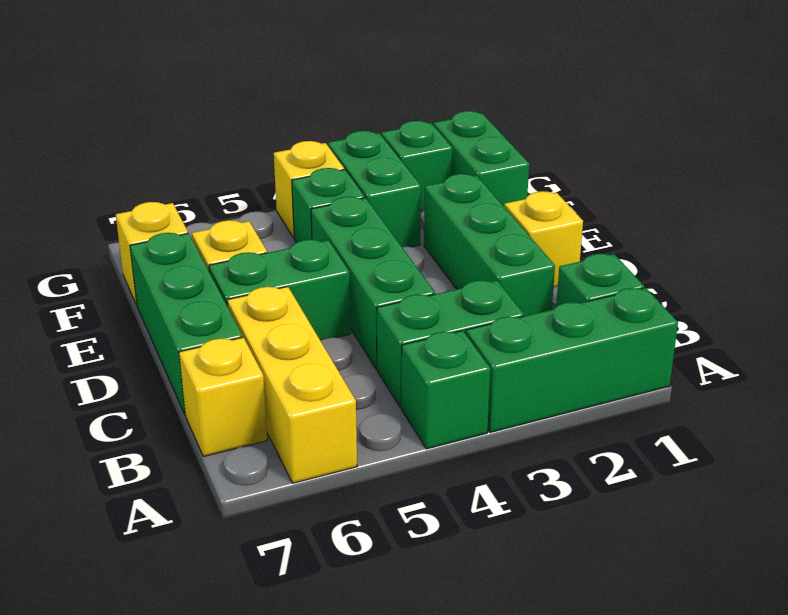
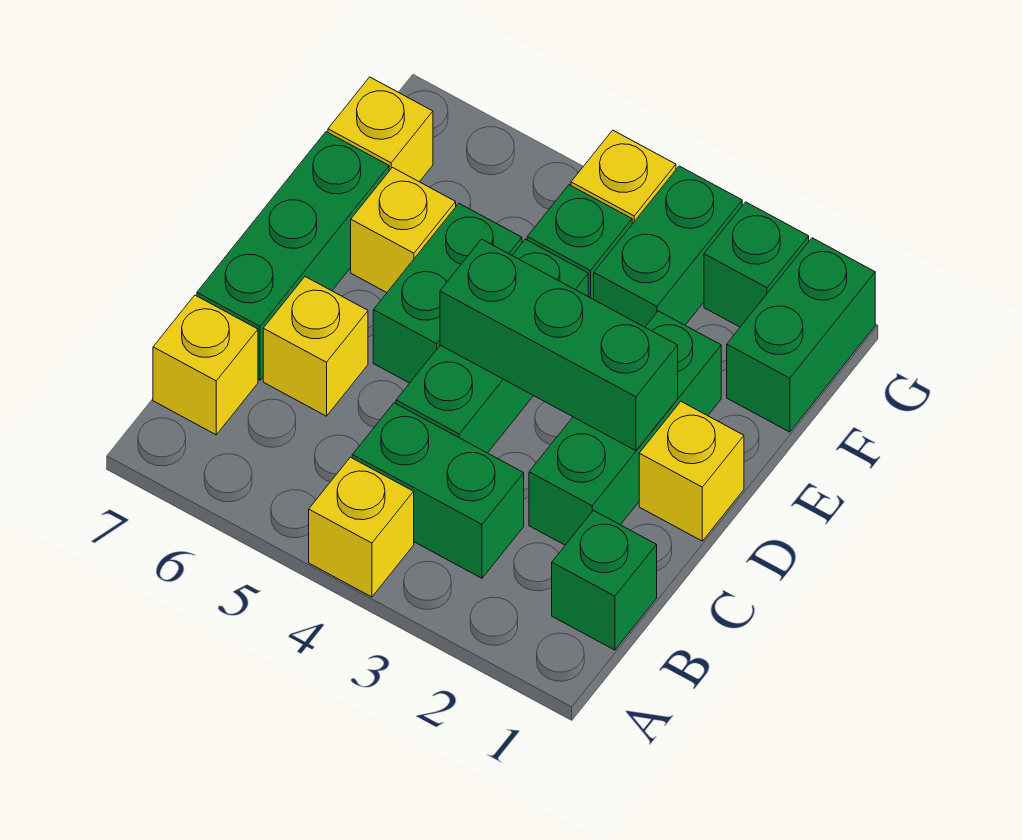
green brick A1:A3 level 1 -> green brick D2:D4 level 2
green brick A4 level 1 -> yellow brick A4 level 1
yellow brick A6:C6 level 1 -> yellow brick C6 level 1
green brick D5:D6 level 1 -> green brick D5:E5 level 1

